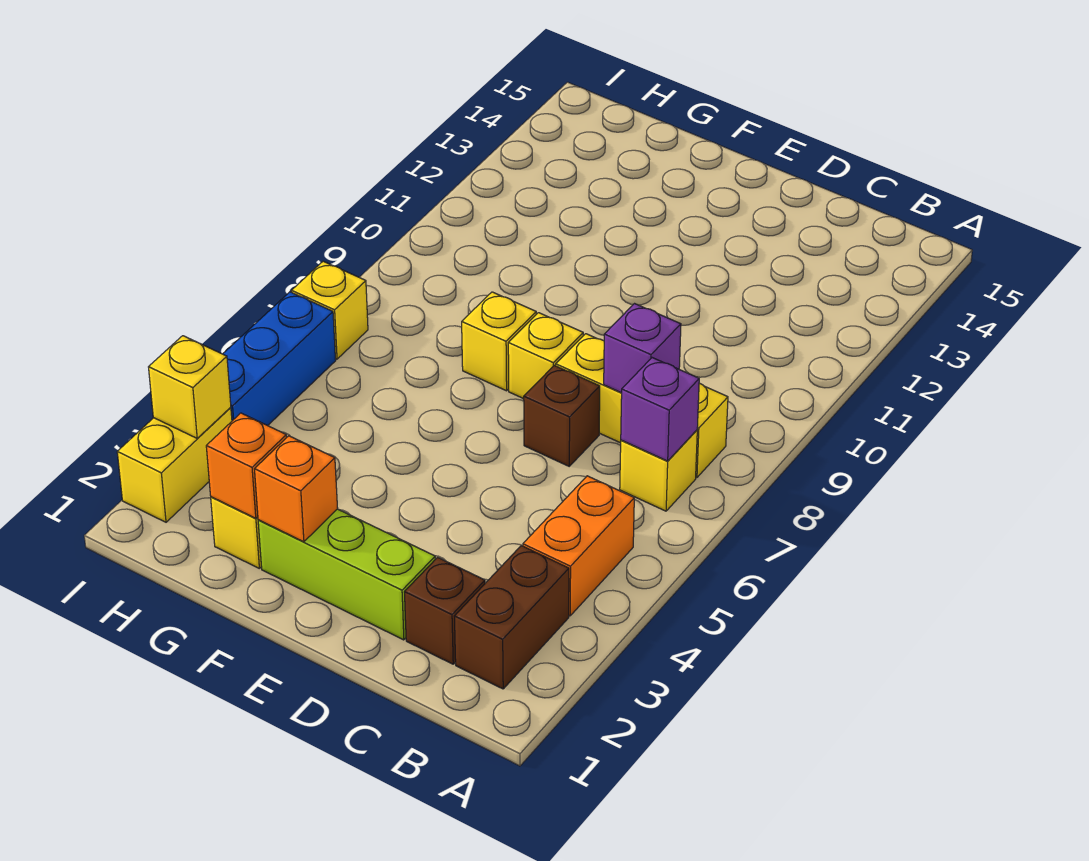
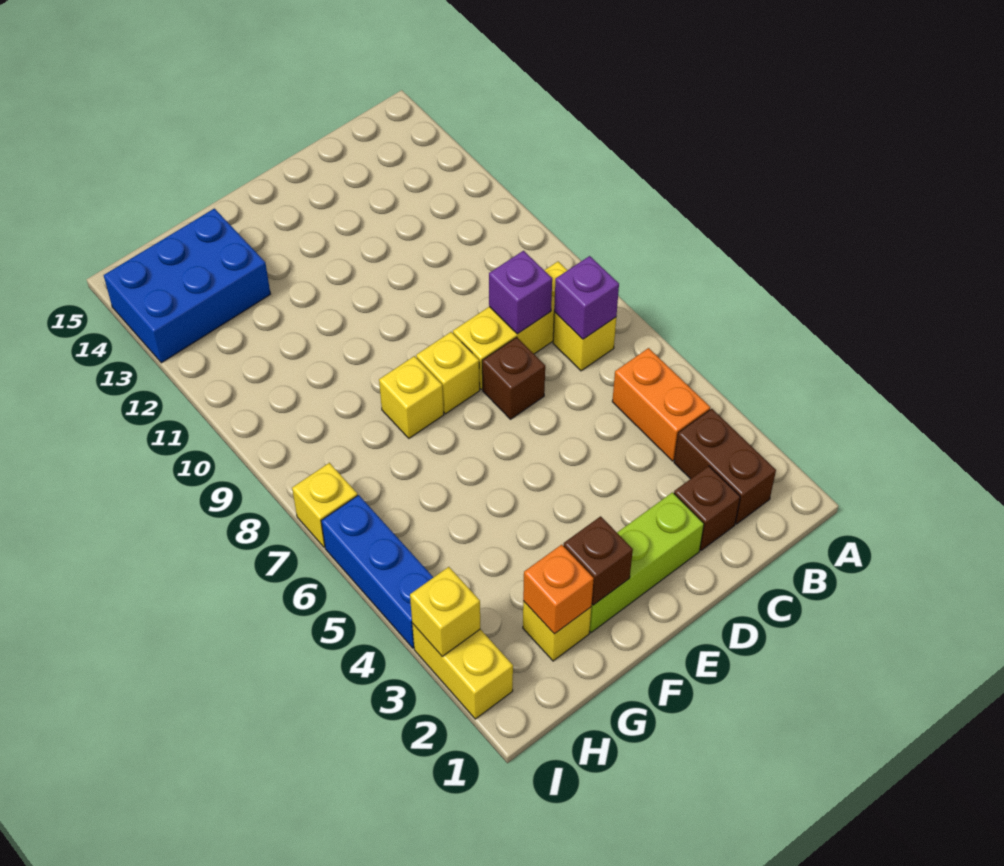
orange brick F2 level 2 -> brown brick F2 level 2
none -> blue brick G13:I14 level 1

